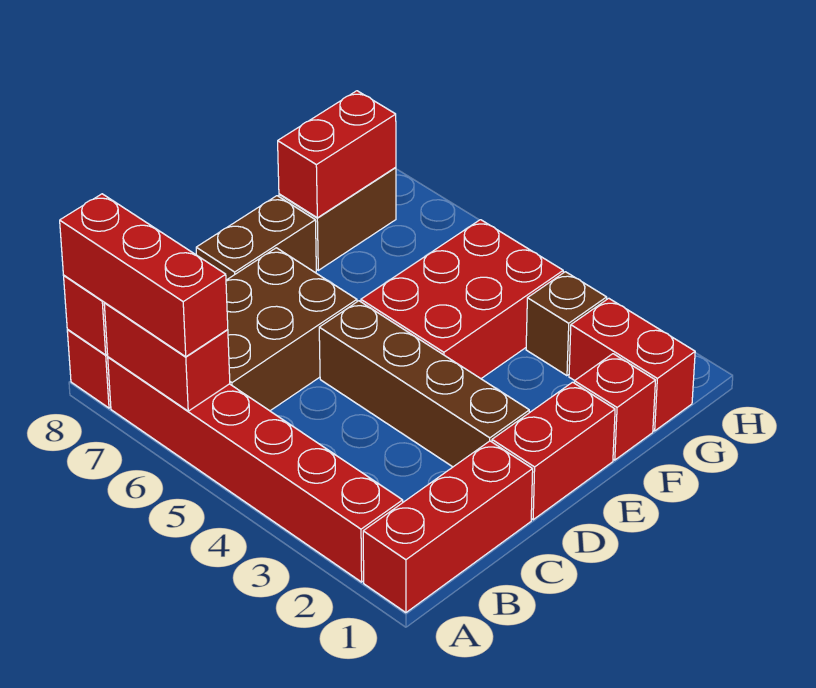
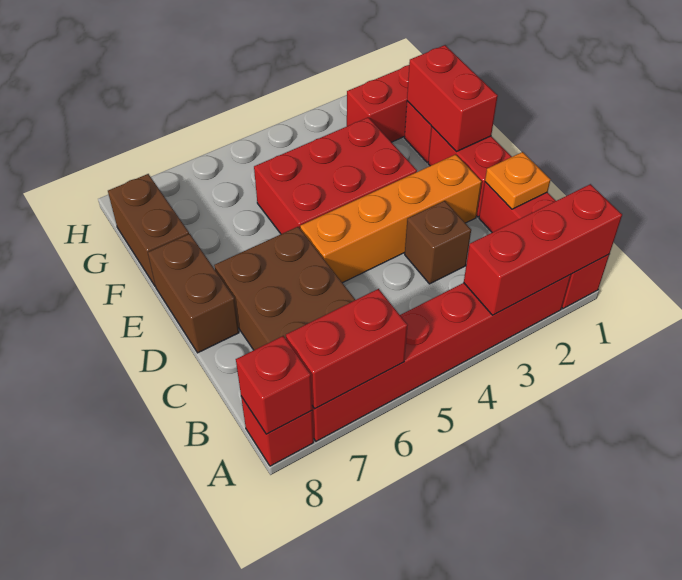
red brick A6:A8 level 3 -> red brick A1:A3 level 2
none -> orange plate C1 level 2
brown brick D2:D5 level 1 -> orange brick D2:D5 level 1
red brick E4:G5 level 1 -> red brick E3:F5 level 1
red brick F8:G8 level 2 -> red brick E1:F1 level 2
brown brick G3 level 1 -> brown brick C3 level 1

